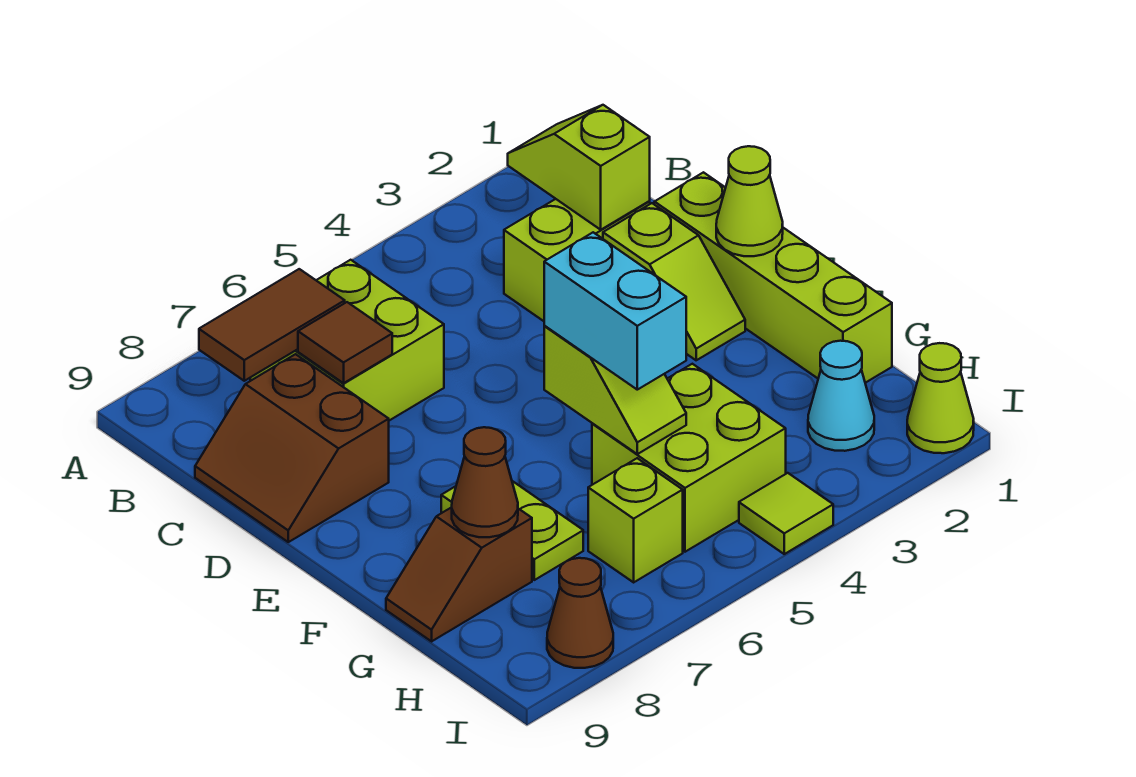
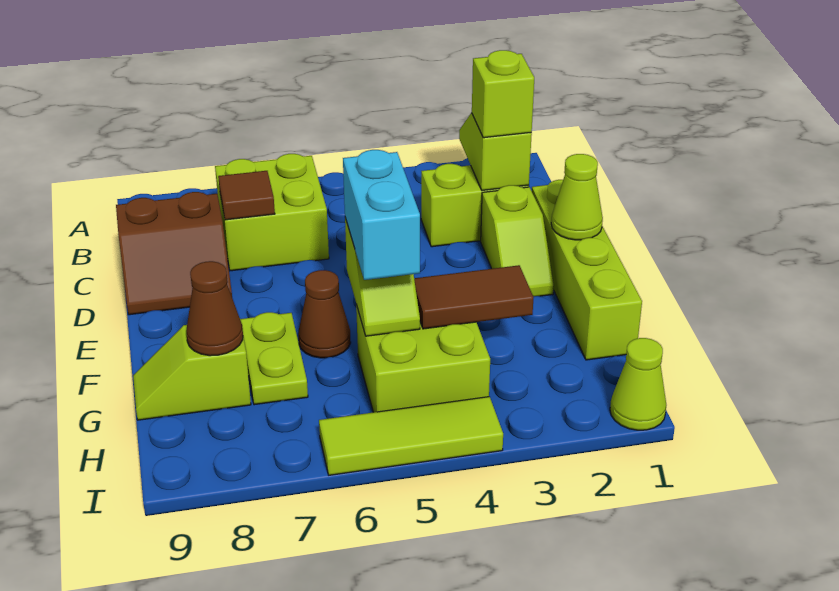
brown tile B7:B8 level 2 -> brown tile G3:G4 level 2
brown slope C8:D9 level 1 top 8 -> brown slope C8:D9 level 1 top C
brown slope G8:G9 level 1 top 8 -> lime slope G8:G9 level 1 top 8
cyan cone H2 level 1 -> none
lime brick H6 level 1 -> lime brick C2 level 3
lime tile I4 level 1 -> lime tile I4:I6 level 1
brown cone I8 level 1 -> brown cone F6 level 1

